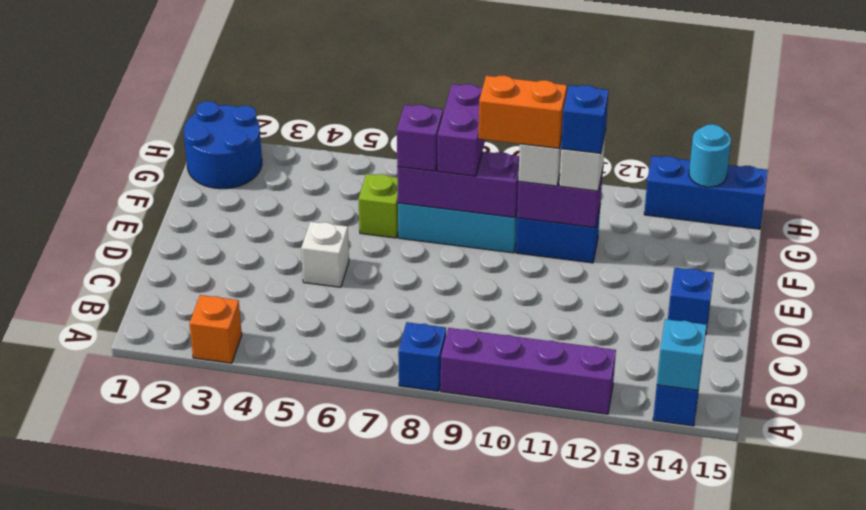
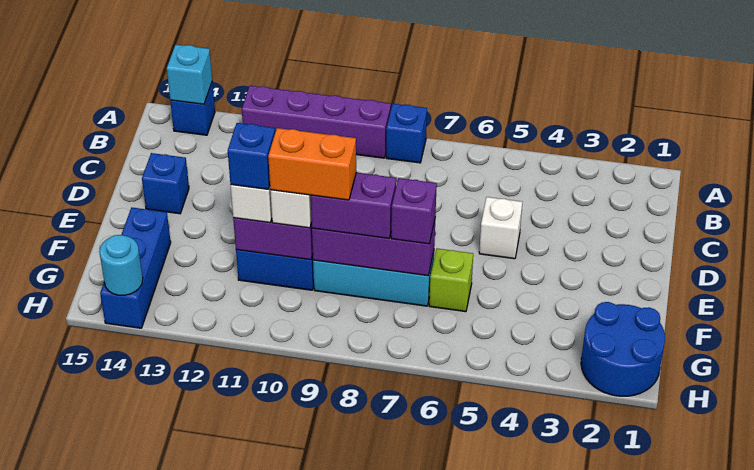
orange brick A3 level 1 -> none
purple brick F8:G8 level 3 -> purple brick F8:F9 level 3
blue brick H13:H15 level 1 -> blue brick F14:H14 level 1

